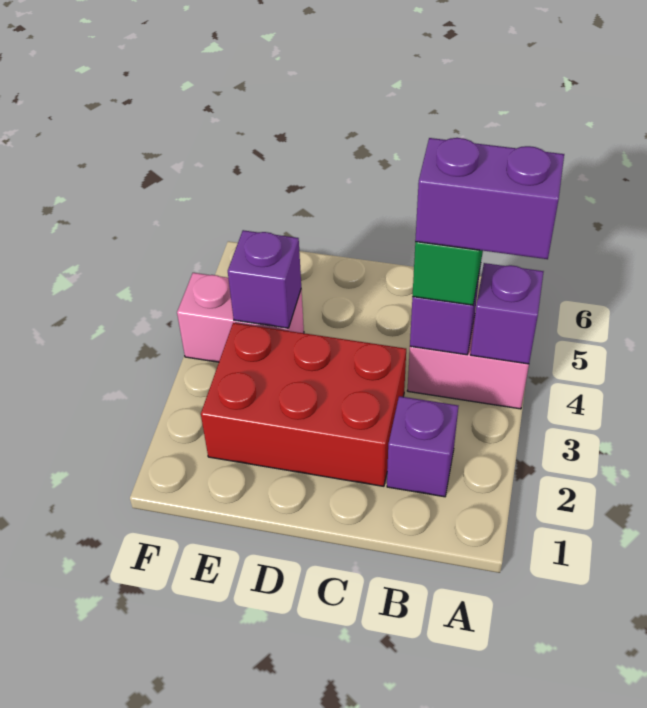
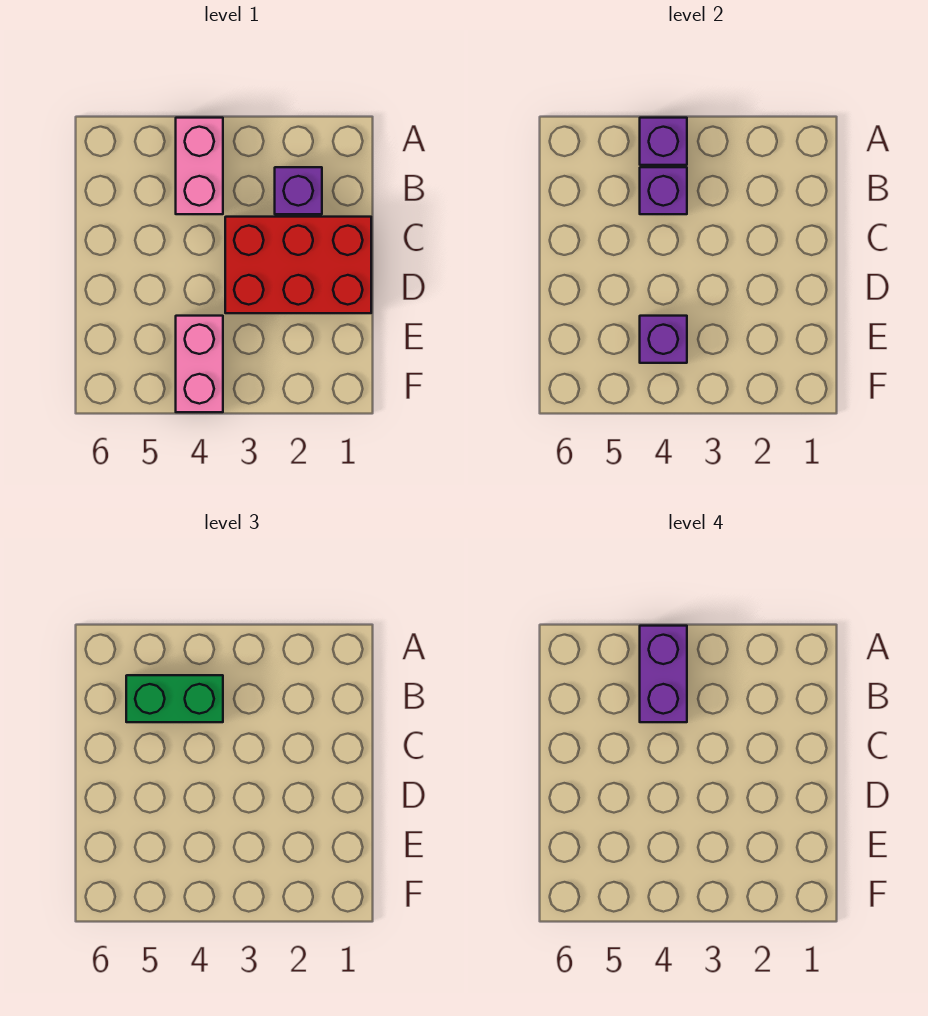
red brick C2:E3 level 1 -> red brick C1:D3 level 1

